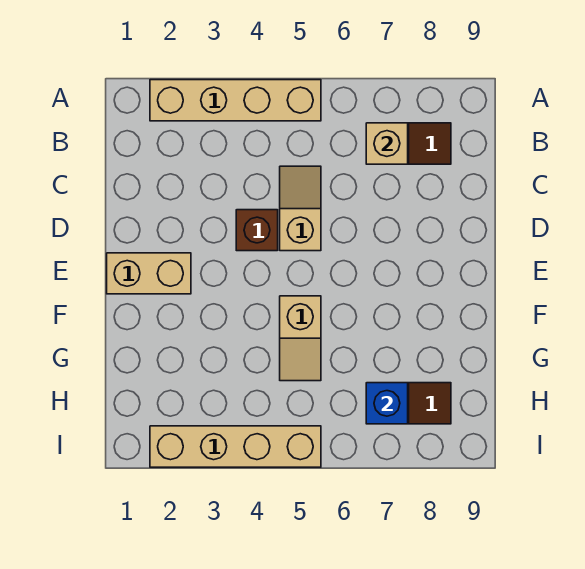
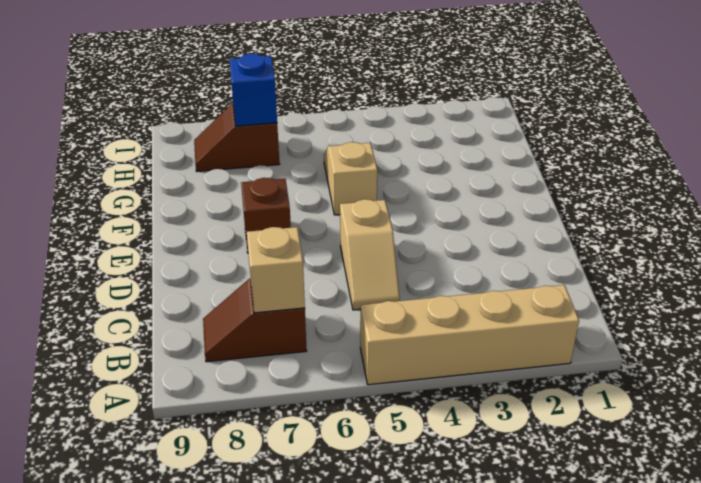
brown brick D4 level 1 -> brown brick E7 level 1
tan brick E1:E2 level 1 -> none
tan brick I2:I5 level 1 -> none

